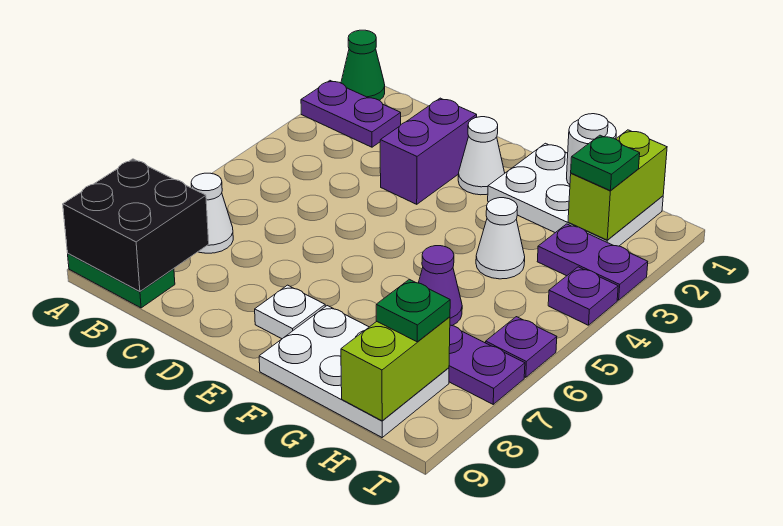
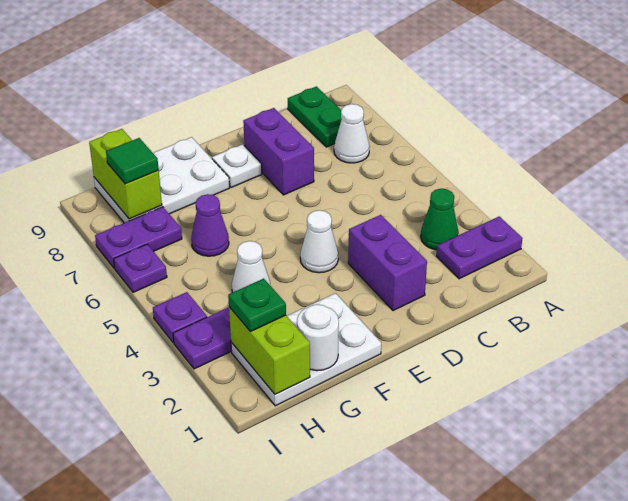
green cone A1 level 1 -> green cone B3 level 1
black brick A8:B9 level 2 -> none
green plate A9:B9 level 1 -> green plate B8:B9 level 1
none -> purple brick D7:D8 level 1
white cone E2 level 1 -> white cone E4 level 1
green plate H8 level 3 -> green tile H8 level 3

